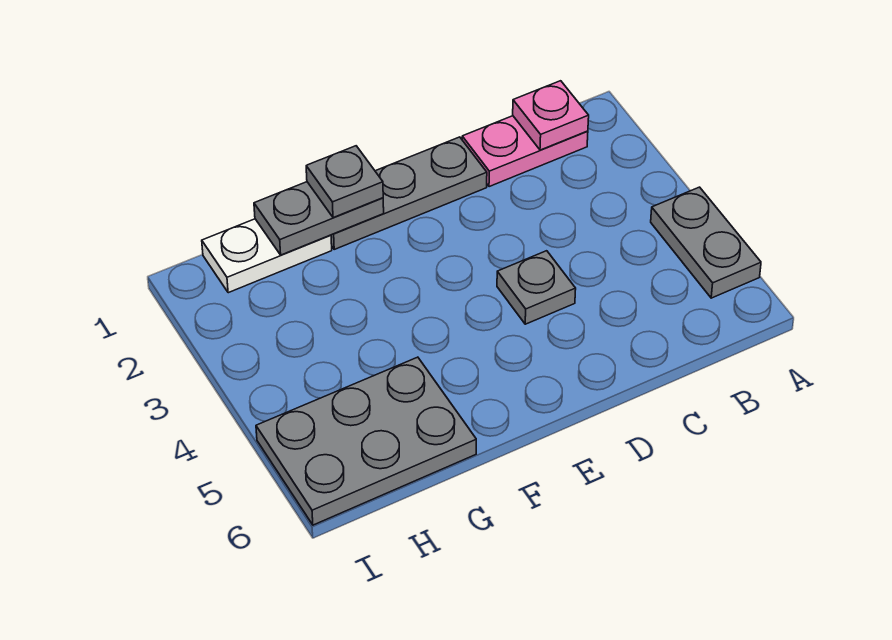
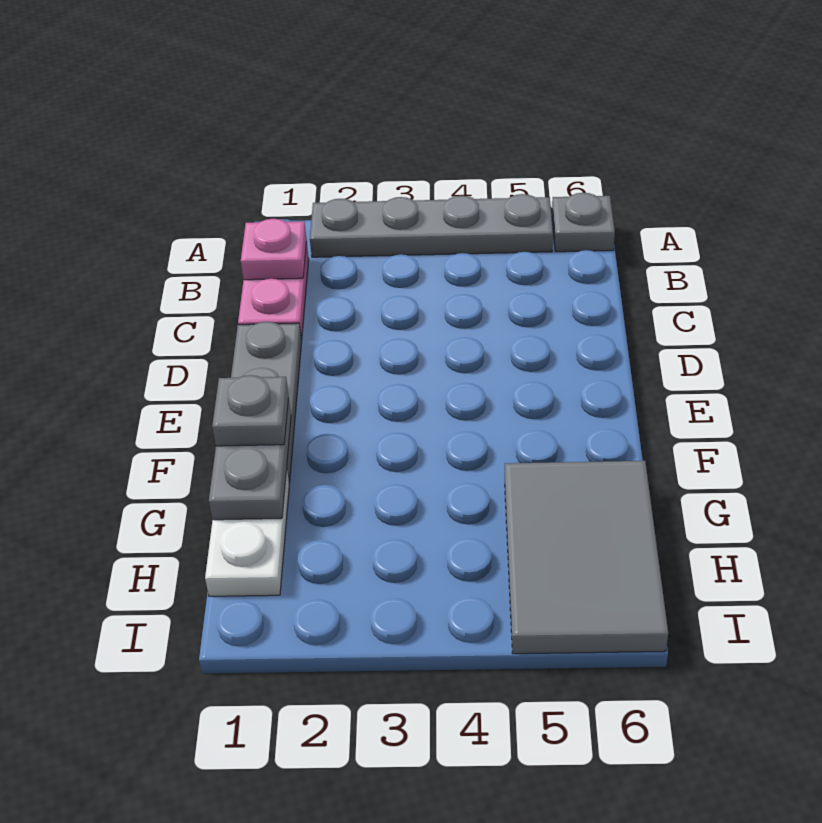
grey plate A4:A5 level 1 -> grey plate A2:A5 level 1
grey plate D4 level 1 -> grey plate A6 level 1
grey plate G5:I6 level 1 -> grey tile G5:I6 level 1

